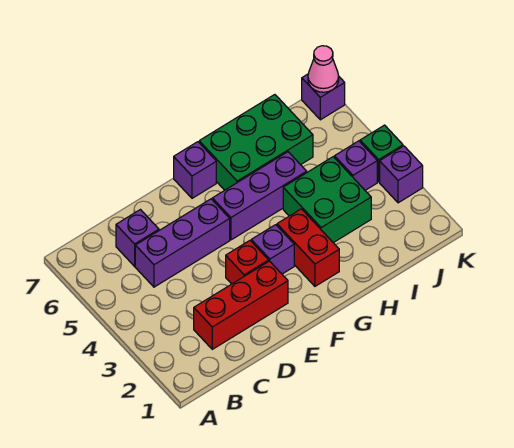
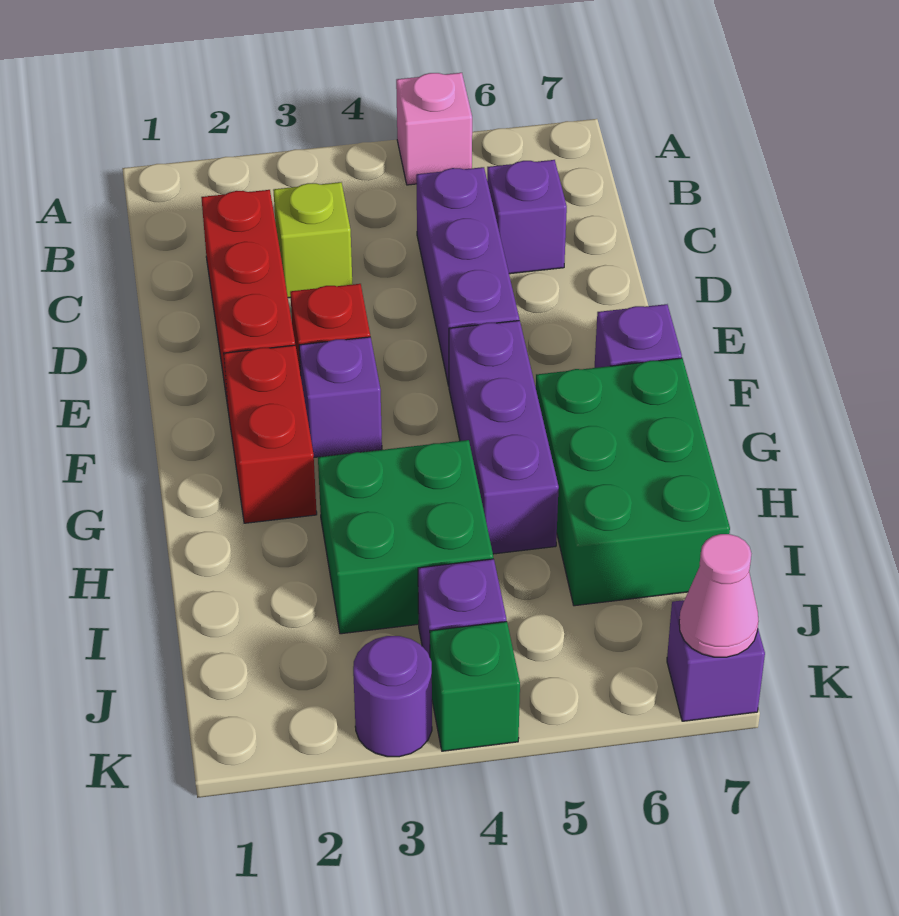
none -> pink brick A5 level 1
none -> lime brick C3 level 1
red brick G2:G3 level 1 -> red brick F2:G2 level 1
purple brick K3 level 1 -> purple round brick K3 level 1

